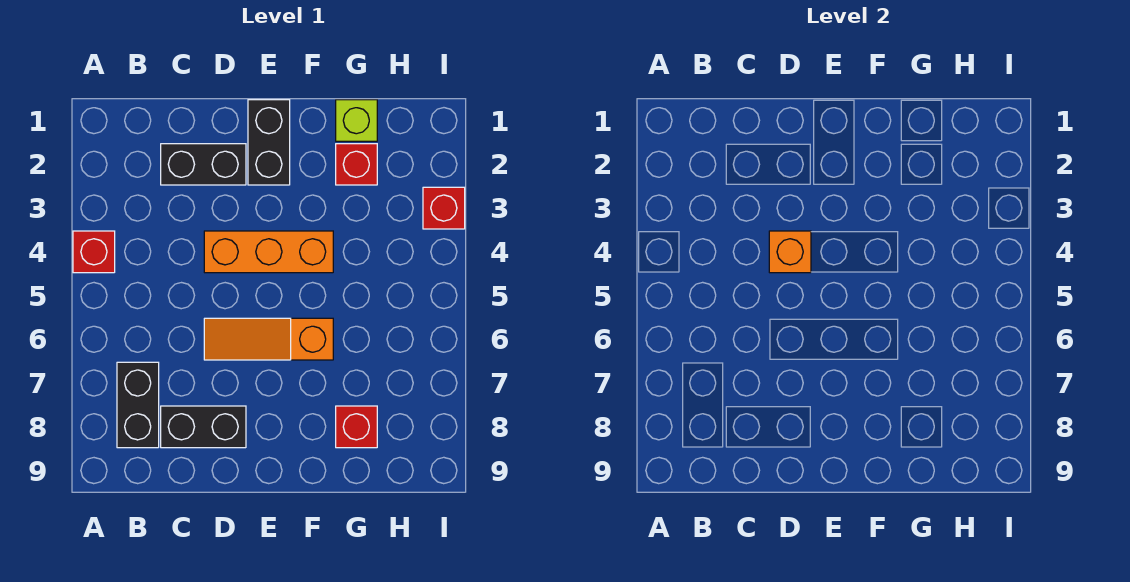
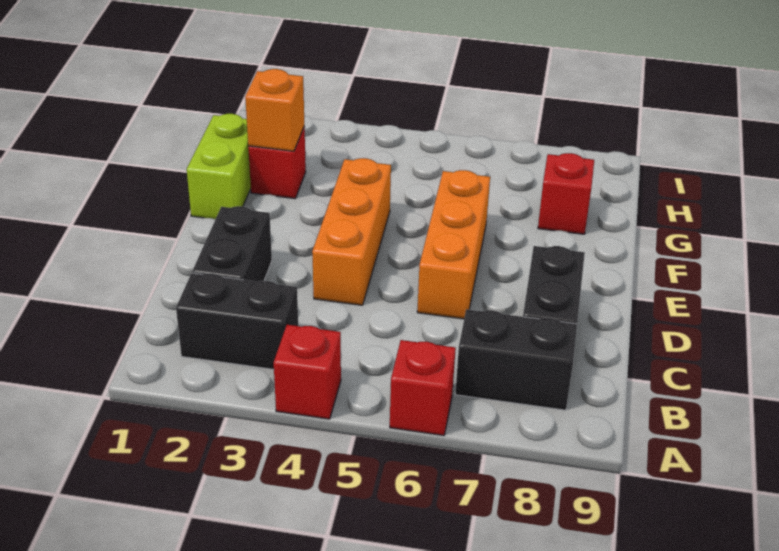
orange brick D4 level 2 -> orange brick G2 level 2
orange slope D6:F6 level 1 top F -> orange brick D6:F6 level 1
black brick E1:E2 level 1 -> black brick B2:B3 level 1
lime brick G1 level 1 -> lime brick F1:G1 level 1
red brick I3 level 1 -> red brick A6 level 1

